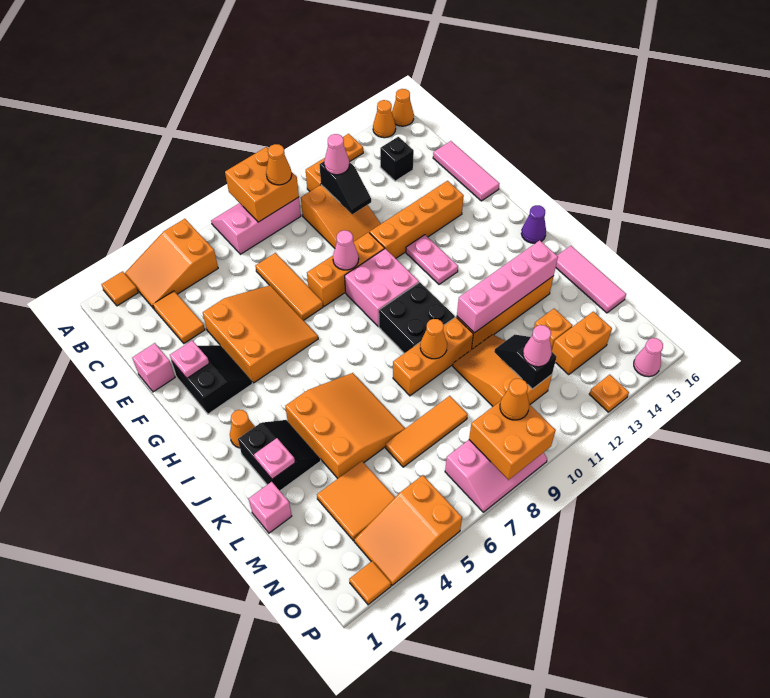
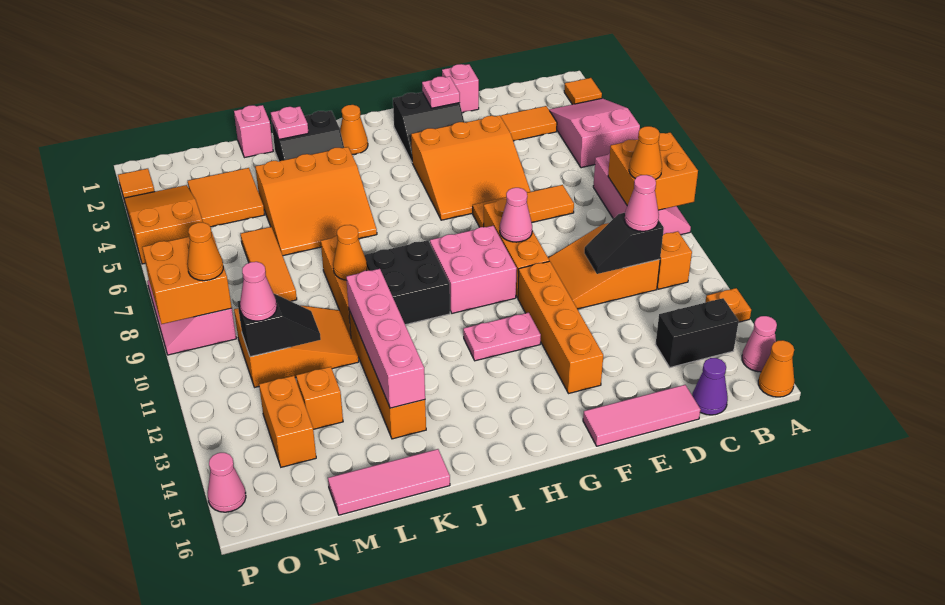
orange slope A3:B5 level 1 top 5 -> pink slope A3:B5 level 1 top 5
orange cone A15 level 1 -> pink cone A15 level 1
black brick C14 level 1 -> black brick B14:C14 level 1
purple cone I16 level 1 -> purple cone C16 level 1
orange plate P13 level 1 -> none

